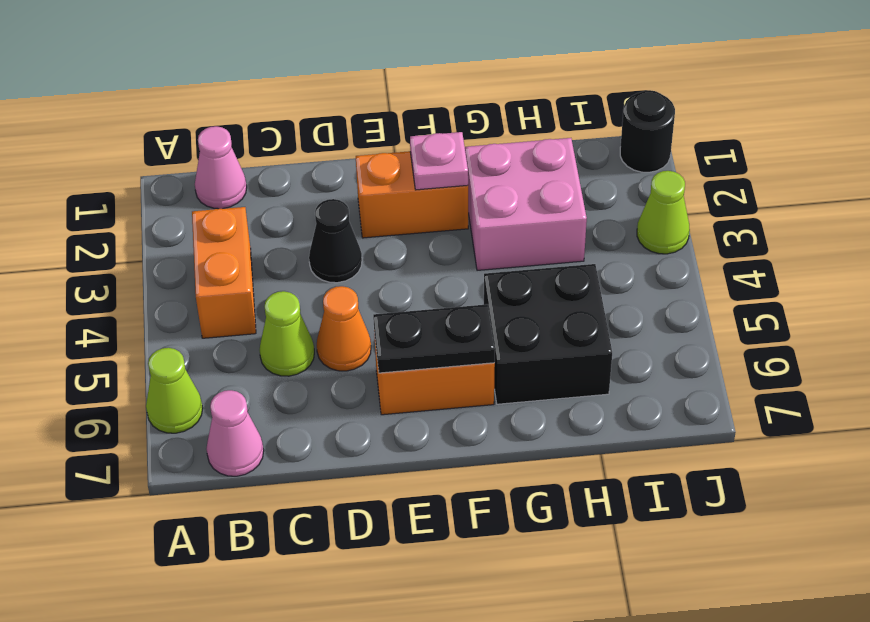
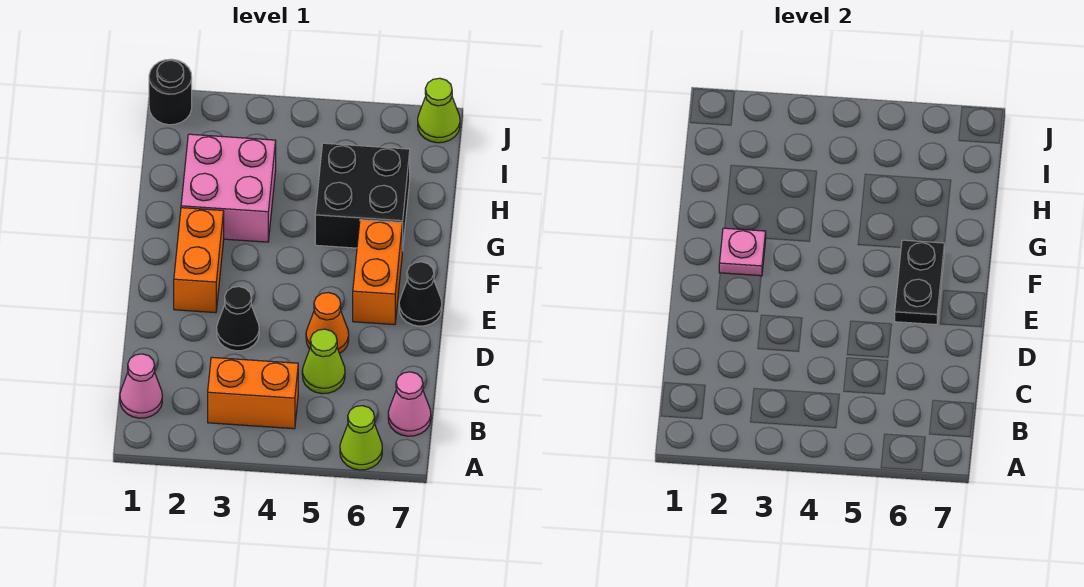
none -> black cone E7 level 1
lime cone J3 level 1 -> lime cone J7 level 1

